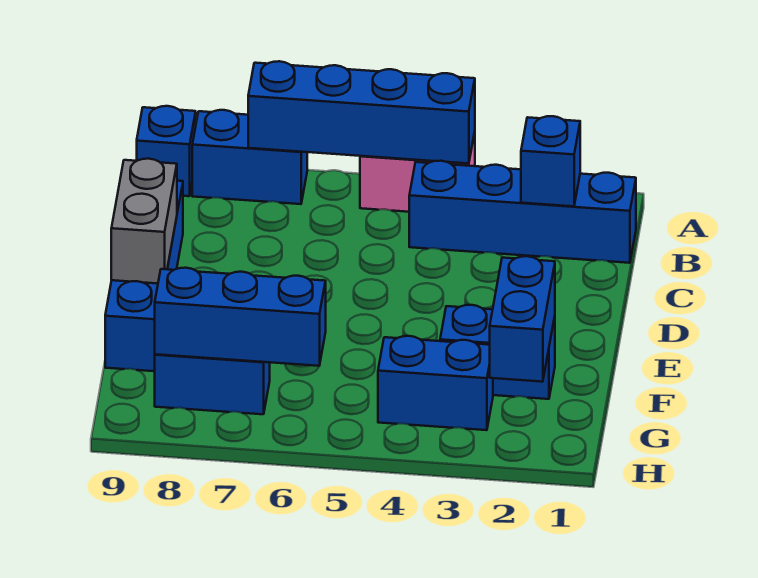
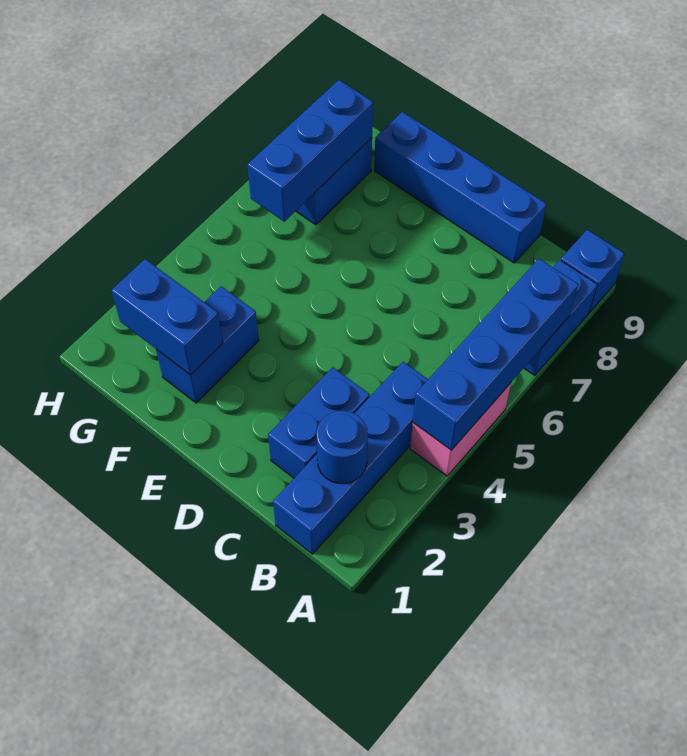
blue brick B2 level 2 -> blue round brick B2 level 2
grey brick D9:E9 level 2 -> none
blue brick G3:G4 level 1 -> blue brick C2:C3 level 1

